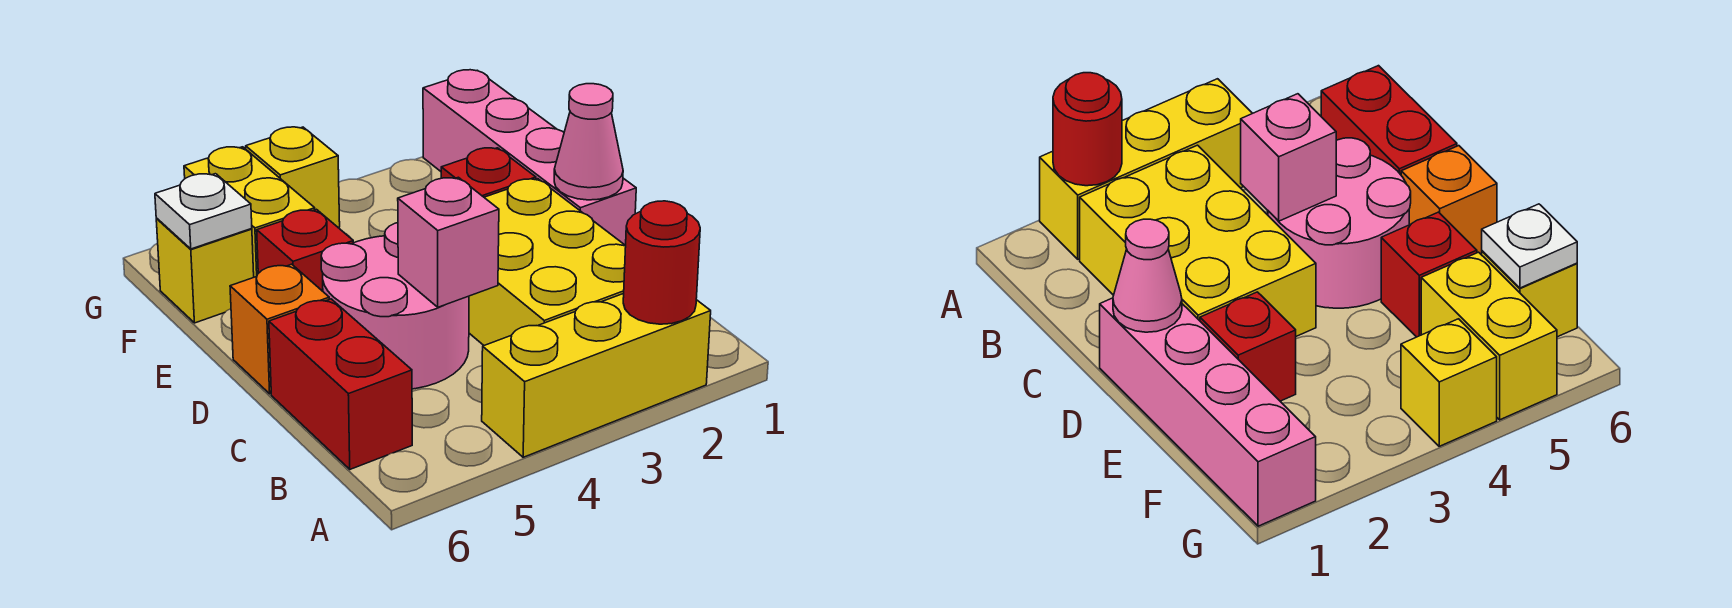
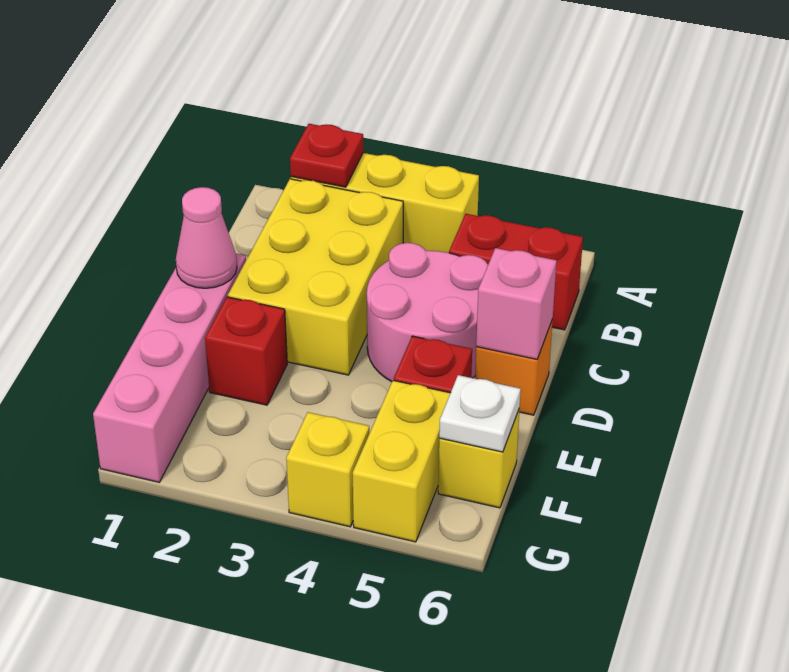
red round brick A2 level 2 -> red plate A2 level 2
red brick B6:C6 level 1 -> red brick B5:B6 level 1
pink brick C4 level 2 -> pink brick D6 level 2

